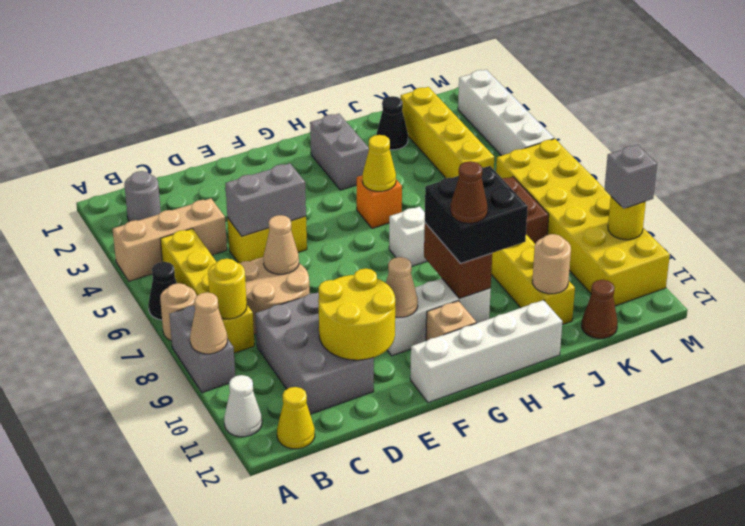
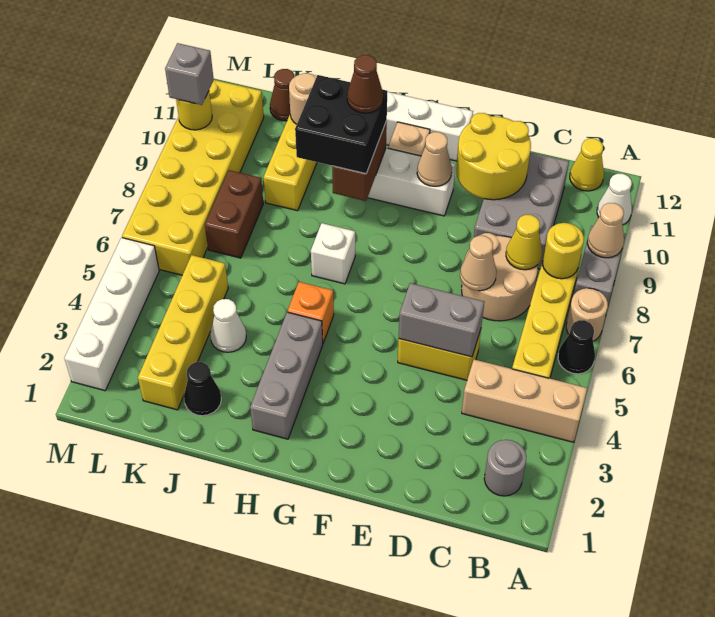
grey brick H2:H3 level 1 -> grey brick H2:H4 level 1
yellow cone H5 level 2 -> yellow cone C8 level 2
none -> white cone J4 level 1

